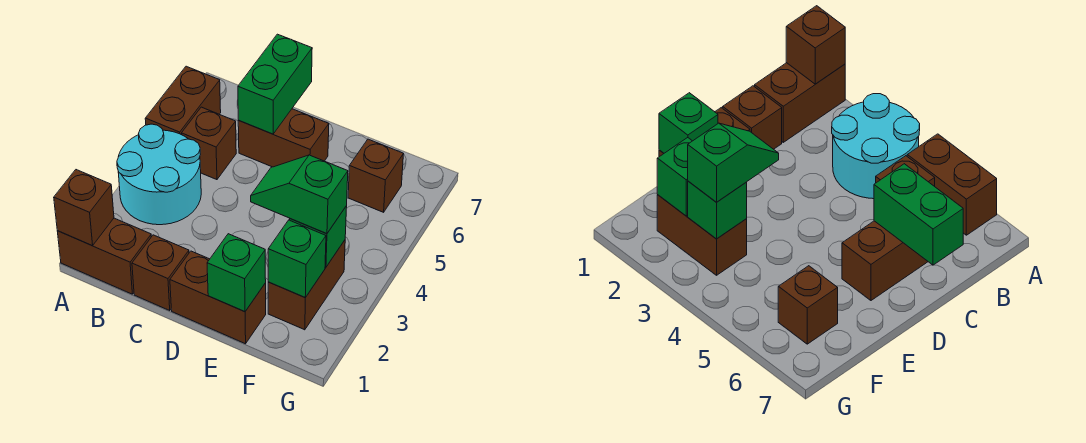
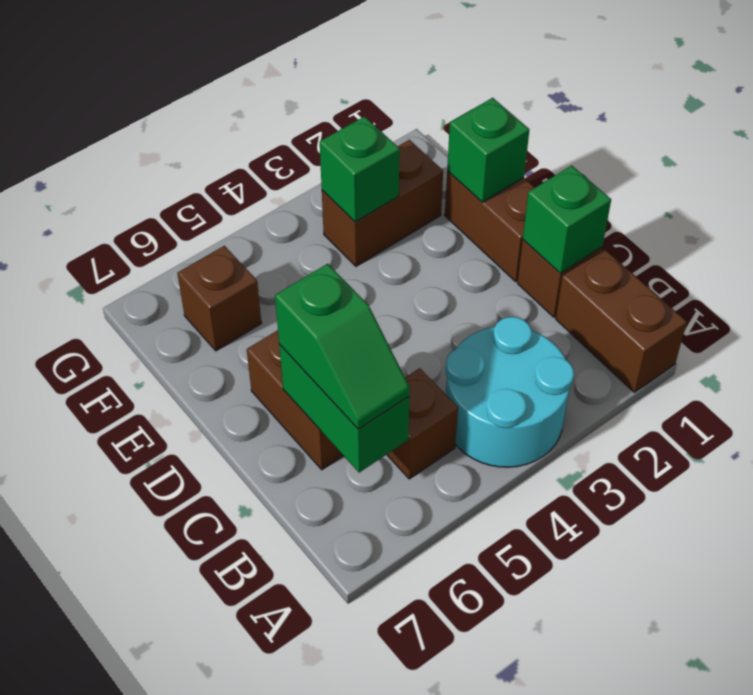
brown brick A1 level 2 -> none
brown brick A5:A6 level 1 -> none
green brick C6:C7 level 2 -> green brick B6:C6 level 2
green slope E3:F3 level 3 top F -> green slope B6:C6 level 3 top C
green brick F2 level 2 -> green brick C1 level 2

